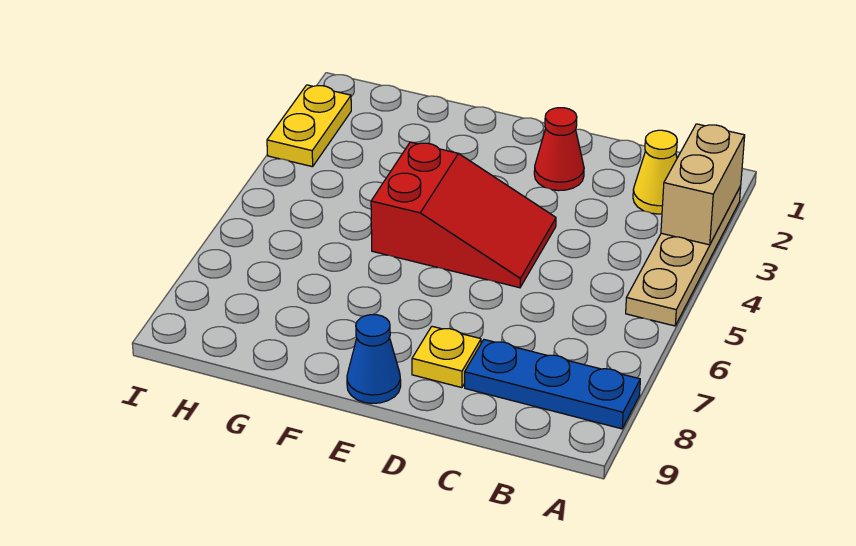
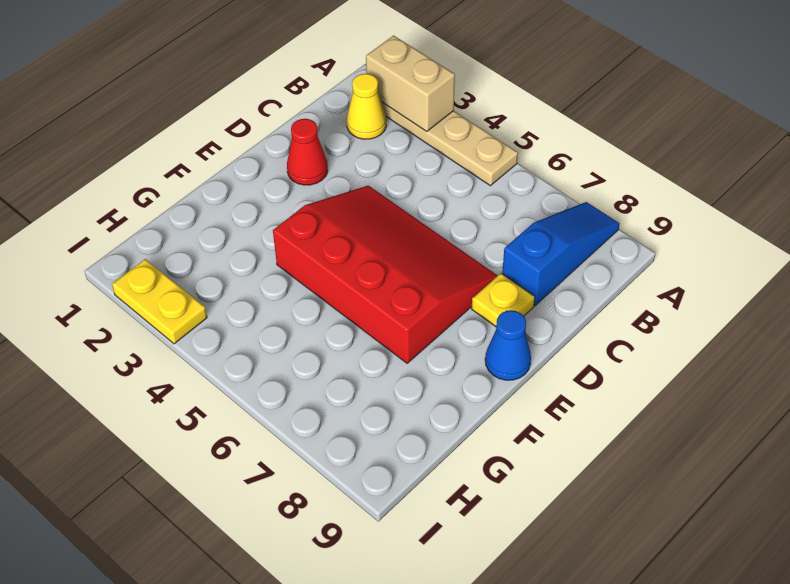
blue plate A8:C8 level 1 -> blue slope A8:C8 level 1 top C
red slope D4:F5 level 1 top F -> red slope D4:F7 level 1 top F

